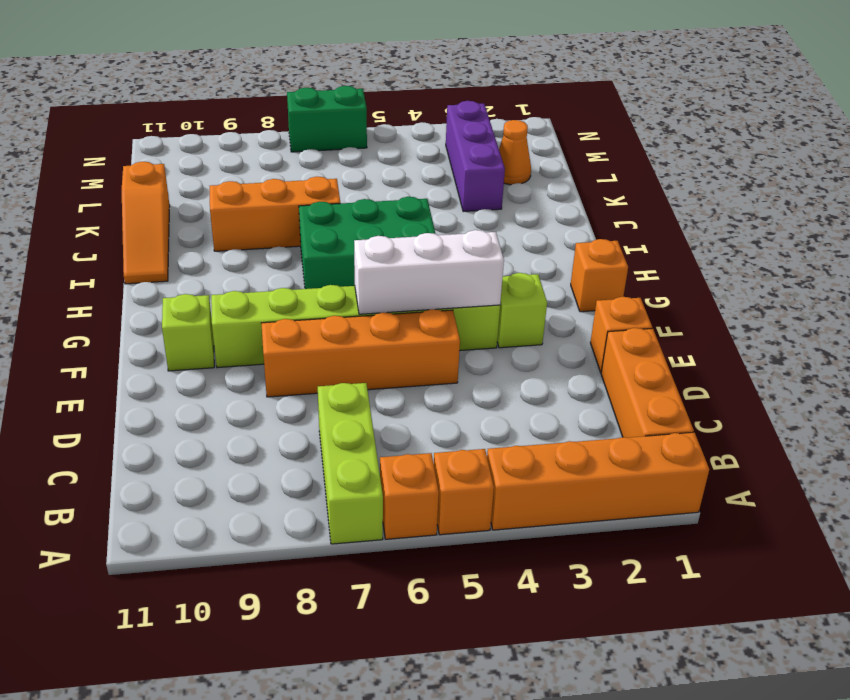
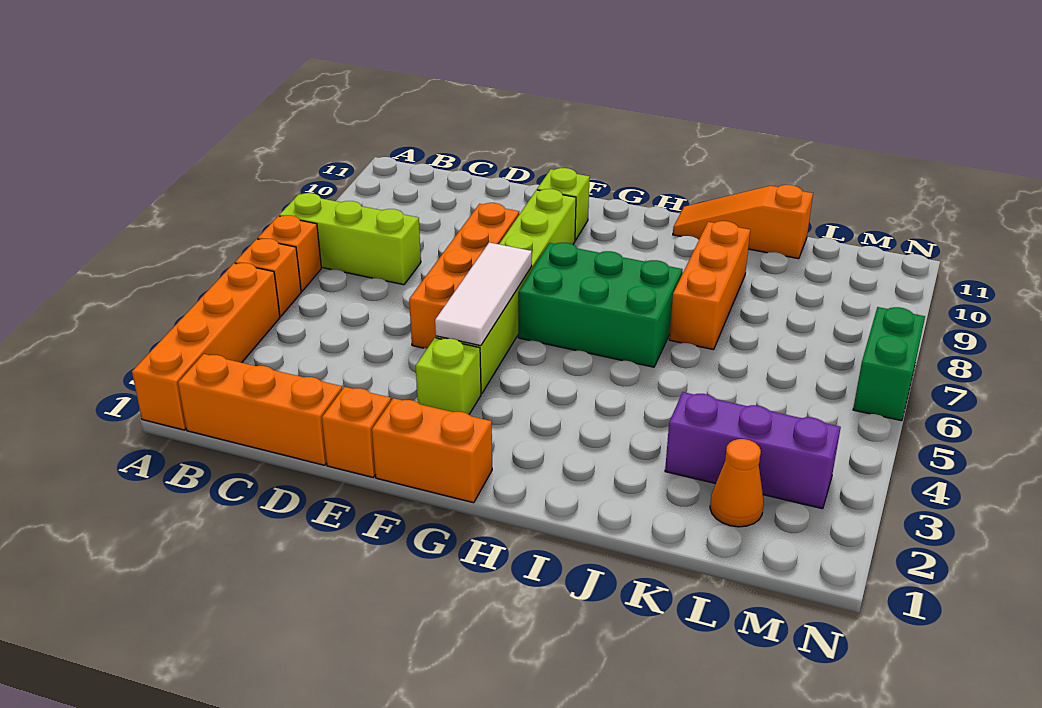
white brick F4:F6 level 2 -> white tile F4:F6 level 2
orange brick G1 level 1 -> orange brick F1:G1 level 1
green brick H5:I7 level 1 -> green brick G6:I7 level 1

